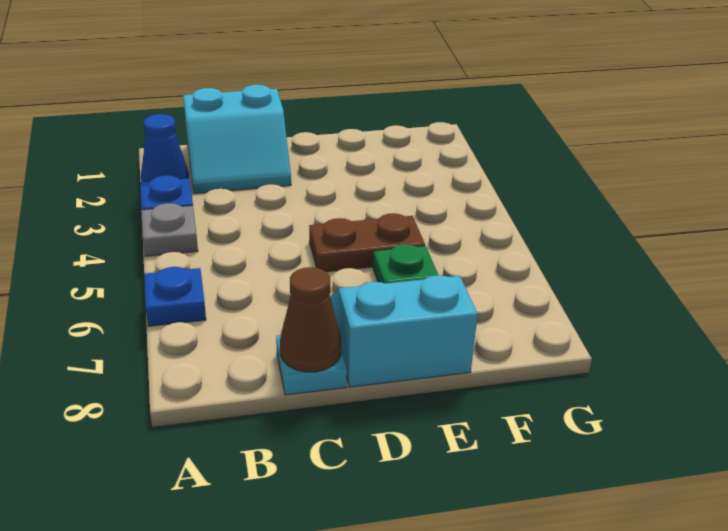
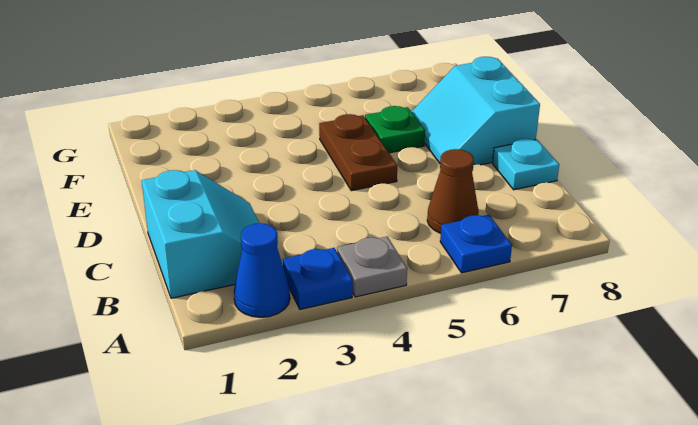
brown cone C8 level 2 -> brown cone B6 level 1

